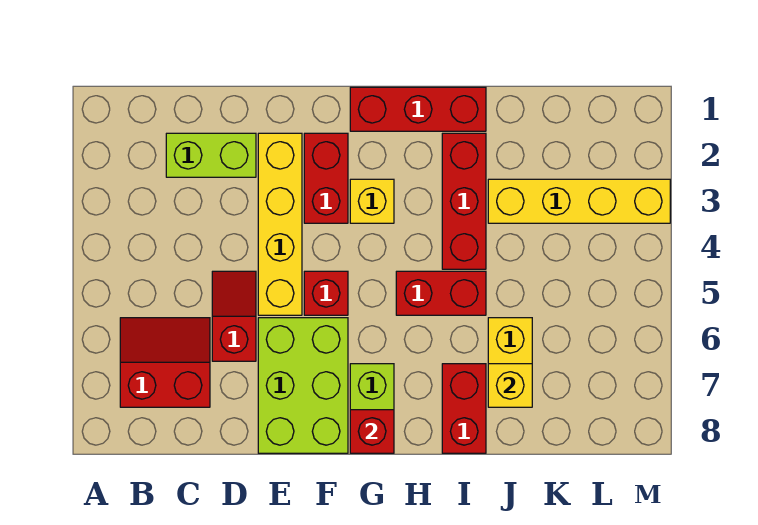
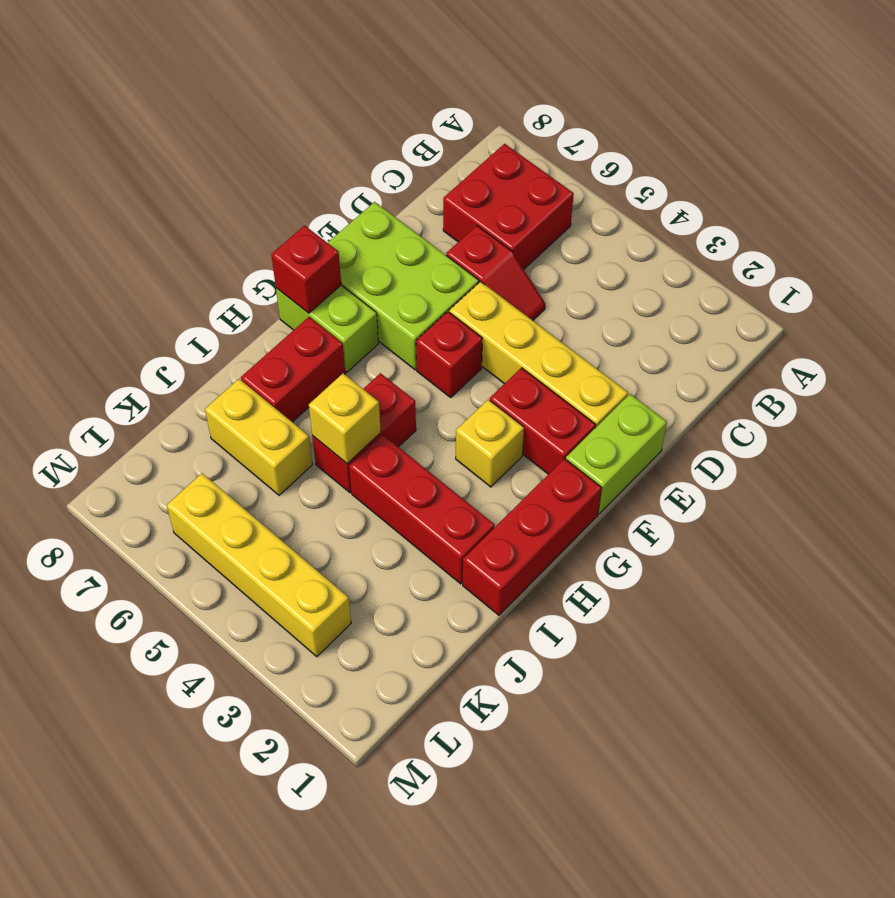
red slope B6:C7 level 1 top 7 -> red brick B6:C7 level 1
lime brick C2:D2 level 1 -> lime brick E1:F1 level 1
red brick I7:I8 level 1 -> red brick H7:I7 level 1
yellow brick J3:M3 level 1 -> yellow brick L3:L6 level 1
yellow brick J7 level 2 -> yellow brick I5 level 2

